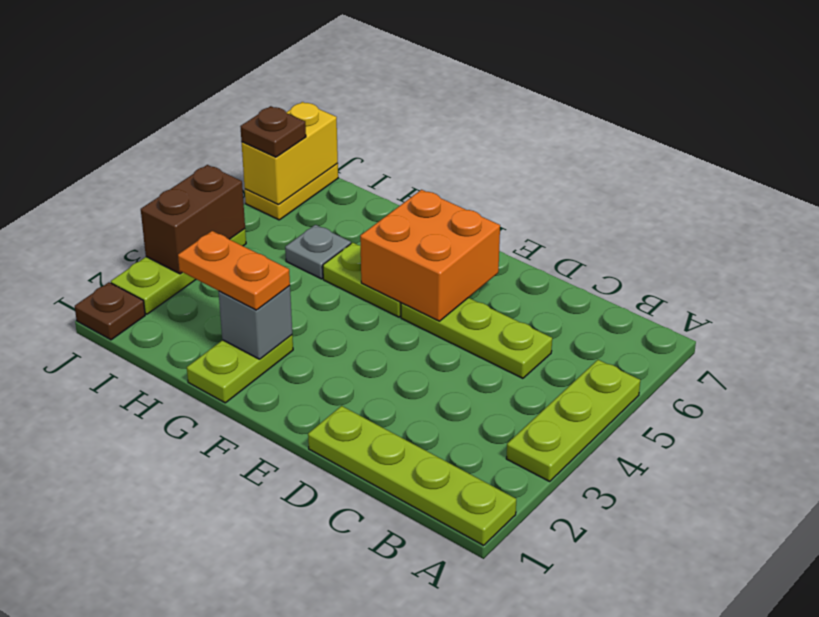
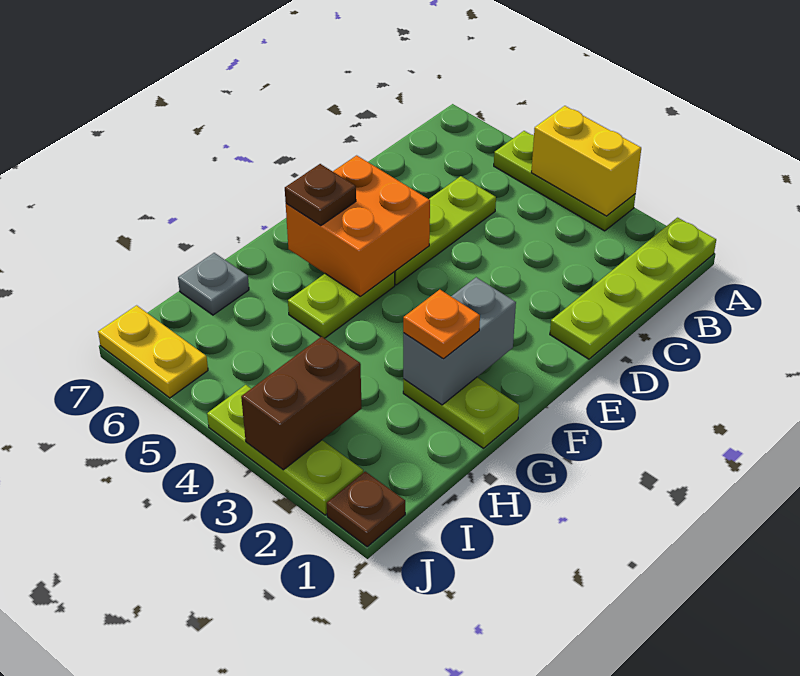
grey brick G2 level 2 -> grey brick F2:G2 level 2
orange plate G2:H2 level 3 -> orange plate G2 level 3
grey plate H5 level 1 -> grey plate H7 level 1
brown brick J3:J4 level 2 -> brown brick I3:J3 level 2
yellow brick J6:J7 level 2 -> yellow brick A3:A4 level 2
brown plate J6 level 3 -> brown plate F6 level 3

